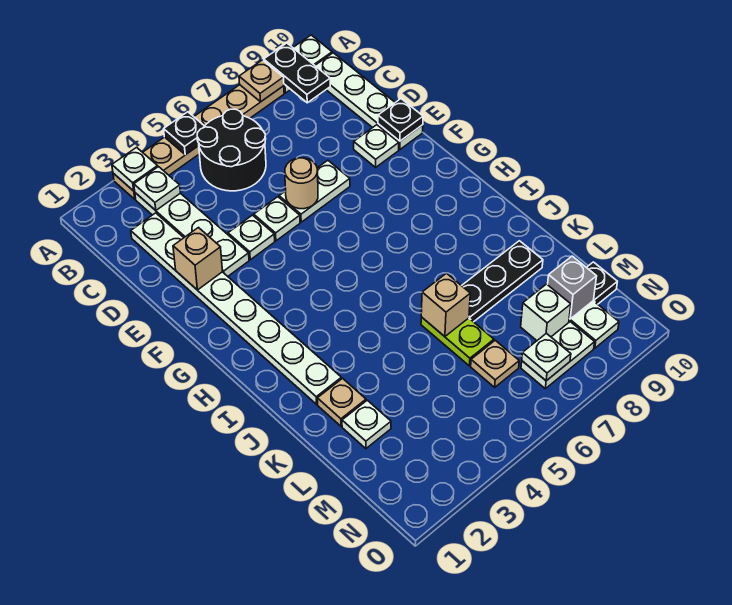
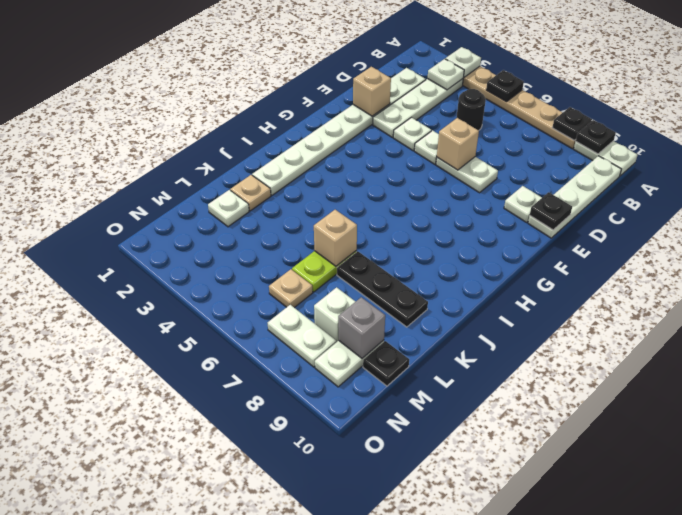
tan plate A8 level 2 -> black plate A8 level 2
black plate A9:B9 level 2 -> black plate A9 level 2
black round brick B5:C6 level 1 -> black round brick C5 level 1
tan round brick E6 level 2 -> tan brick E6 level 2
white plate N7 level 2 -> none

